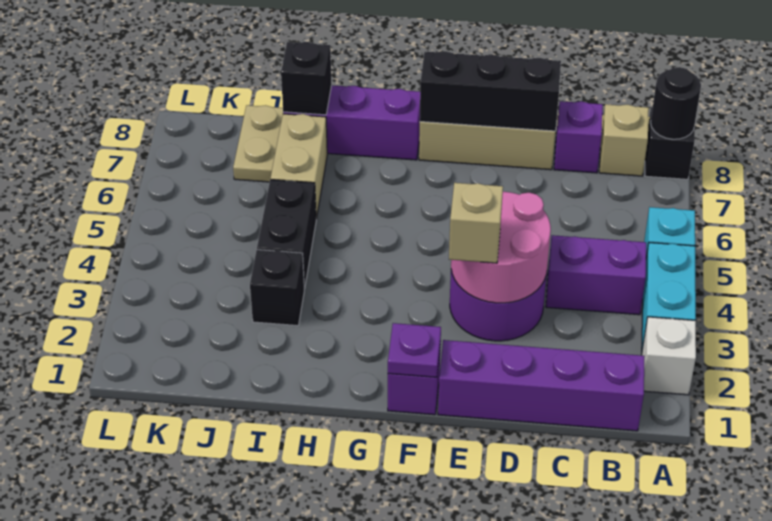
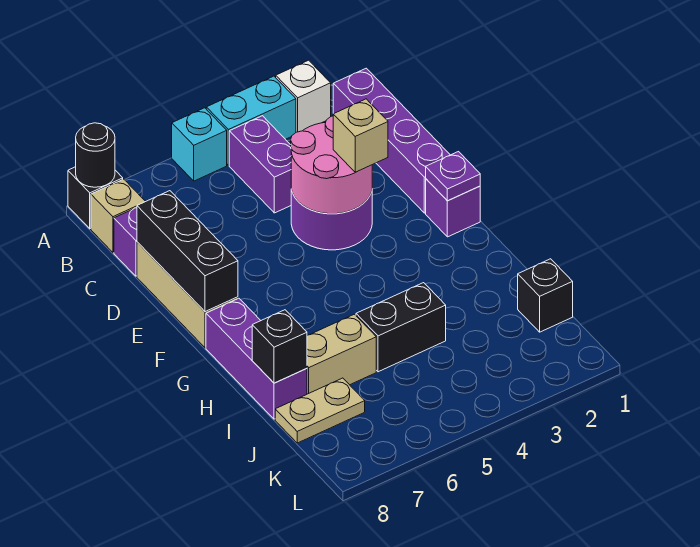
black brick I3 level 1 -> black brick J1 level 1

